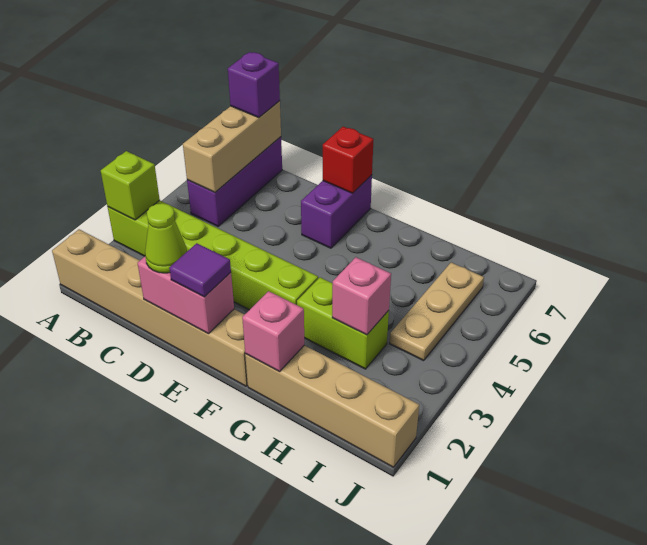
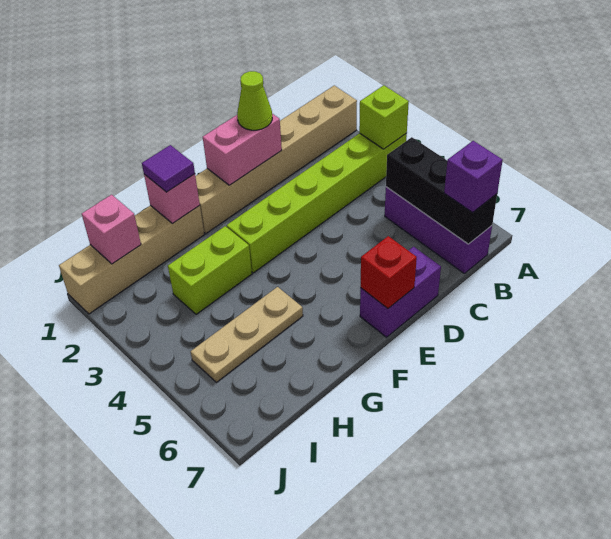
tan brick B5:B7 level 2 -> black brick B5:B7 level 2
purple tile E1 level 3 -> purple tile G1 level 3
purple brick E6:E7 level 1 -> purple brick D7:E7 level 1
pink brick H3 level 2 -> pink brick I1 level 2
tan plate I4:I6 level 1 -> tan plate G5:I5 level 1

